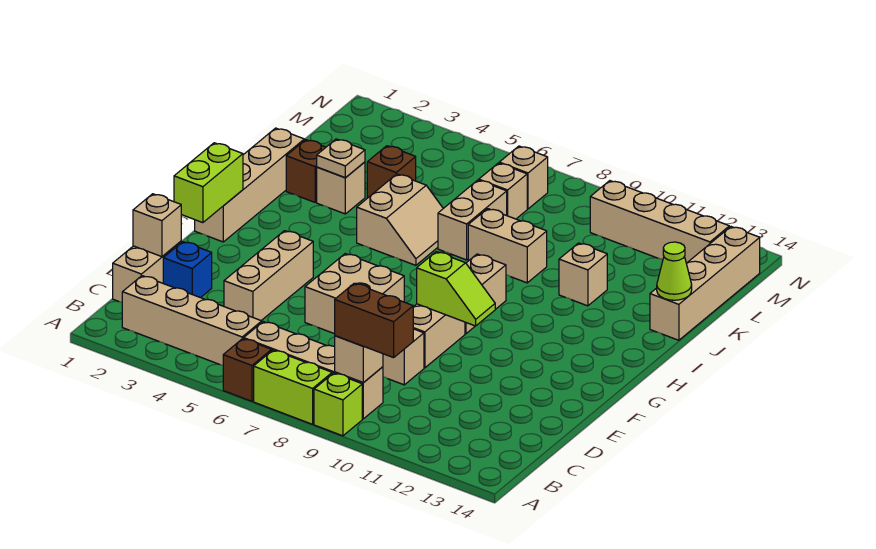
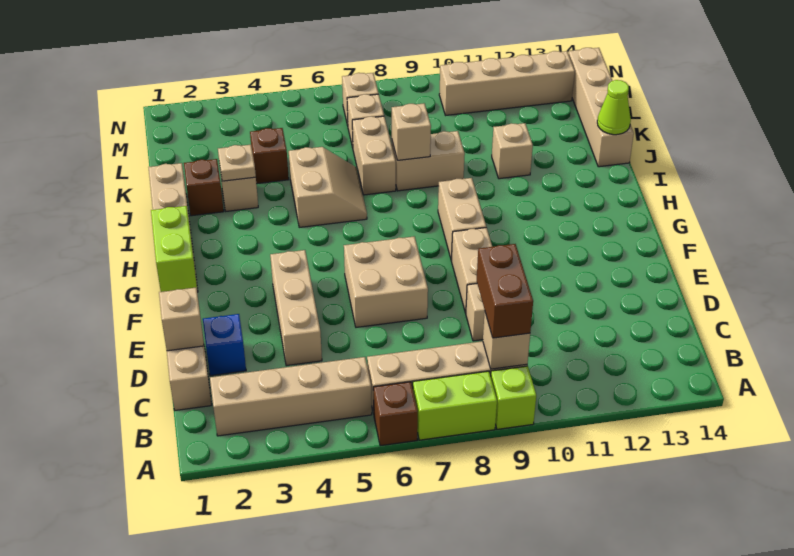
brown brick B9:B10 level 3 -> brown brick B9:C9 level 3
lime slope F9:F10 level 2 top 9 -> none
none -> tan brick J8 level 2

